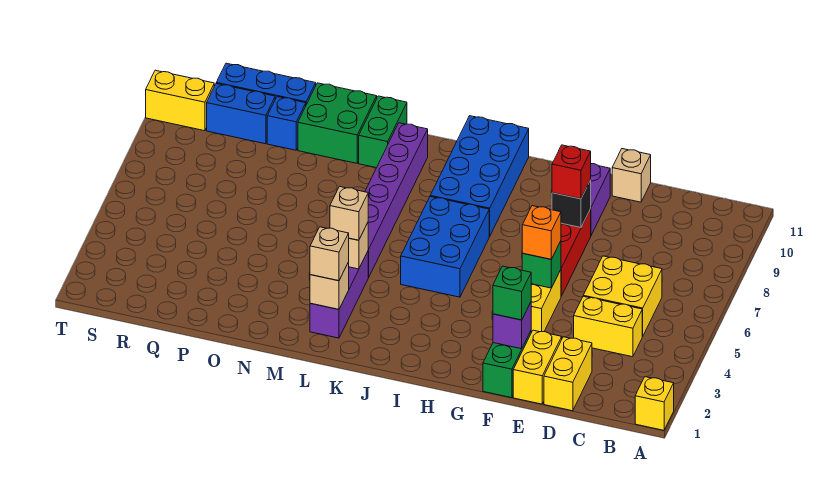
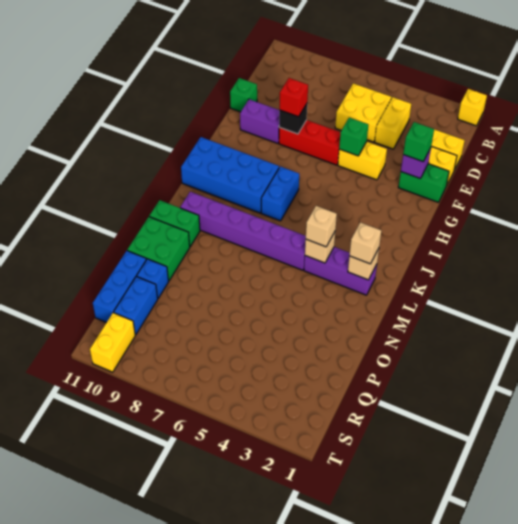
tan brick E11 level 1 -> green brick E11 level 1
orange brick F5 level 3 -> none
blue brick I5:J7 level 1 -> blue brick I7:J7 level 1

